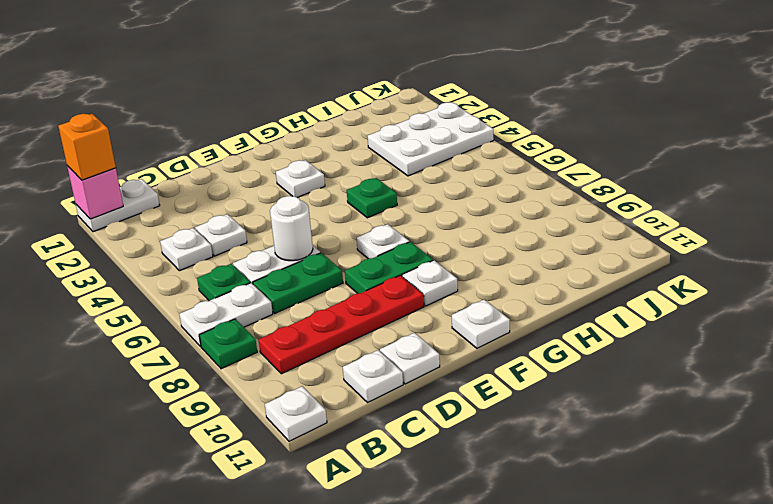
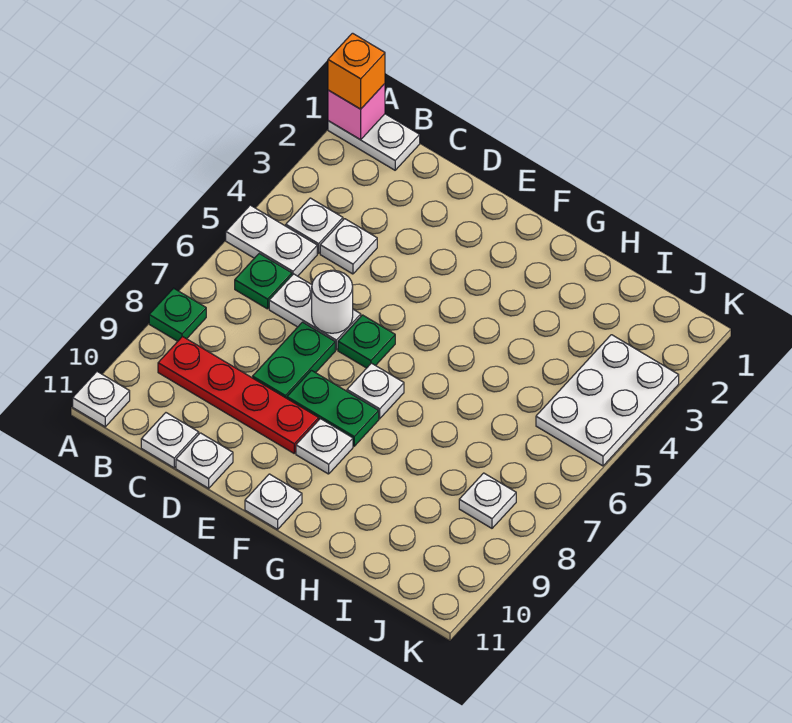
white plate A7:B7 level 1 -> white plate A5:B5 level 1
green plate C7:D7 level 1 -> green plate D7:D8 level 1
white plate F3 level 1 -> white plate J8 level 1
green plate G5 level 1 -> green plate E6 level 1
white plate I3:K4 level 1 -> white plate J3:K5 level 1

